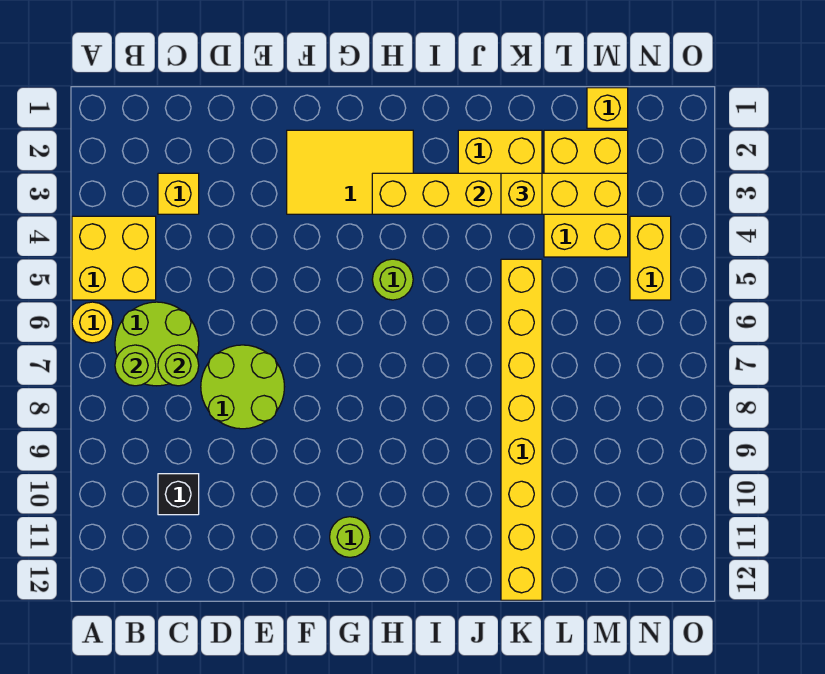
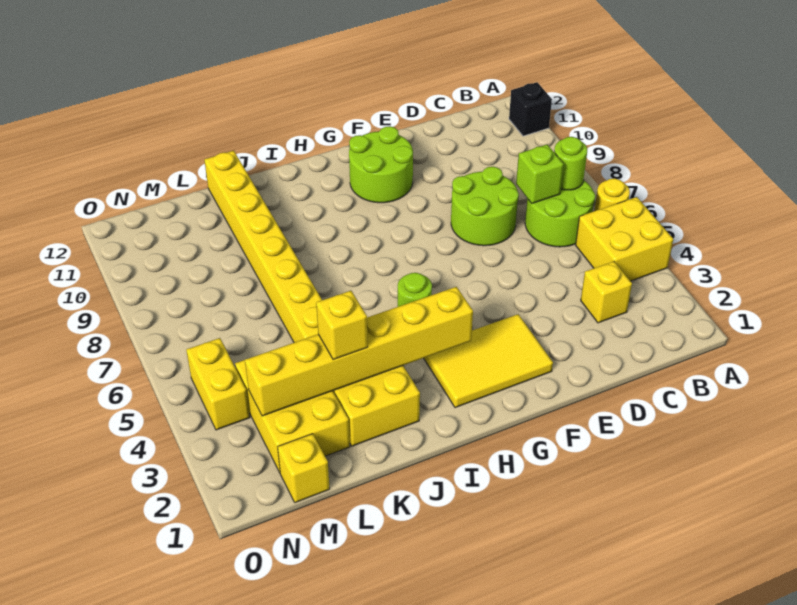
lime round brick C7 level 2 -> lime brick C7 level 2
black brick C10 level 1 -> black brick A11 level 1
lime round brick G11 level 1 -> lime round brick F10:G11 level 1

